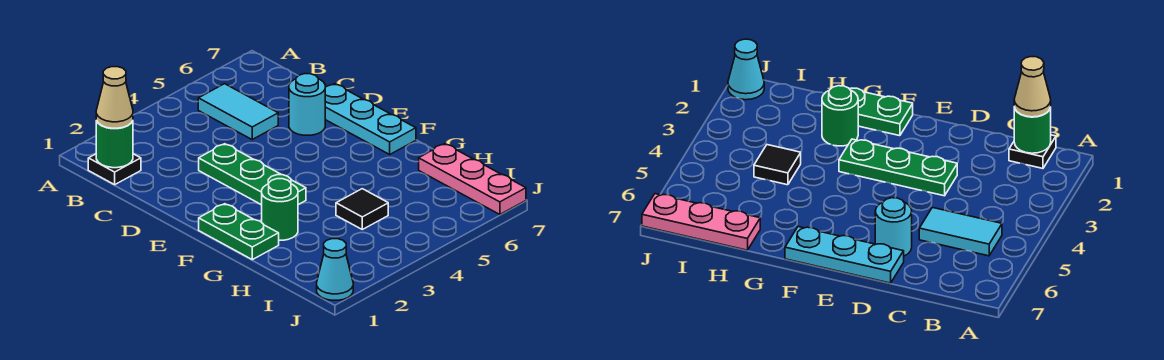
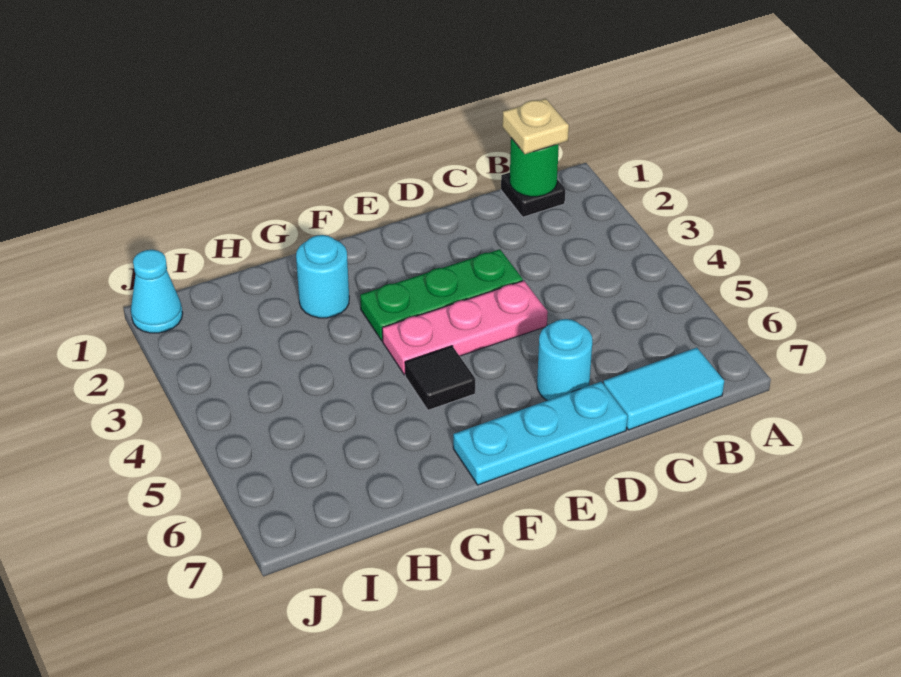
tan cone B1 level 3 -> tan plate B1 level 3
cyan tile B5:C5 level 1 -> cyan tile B7:C7 level 1
green plate F1:G1 level 1 -> none
green round brick G2 level 1 -> cyan round brick G2 level 1
black tile H4 level 1 -> black tile F5 level 1
pink plate H7:J7 level 1 -> pink plate D4:F4 level 1

